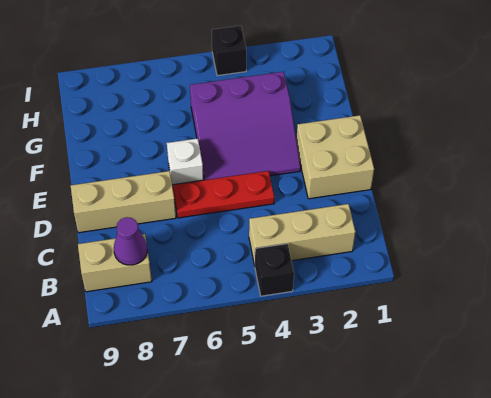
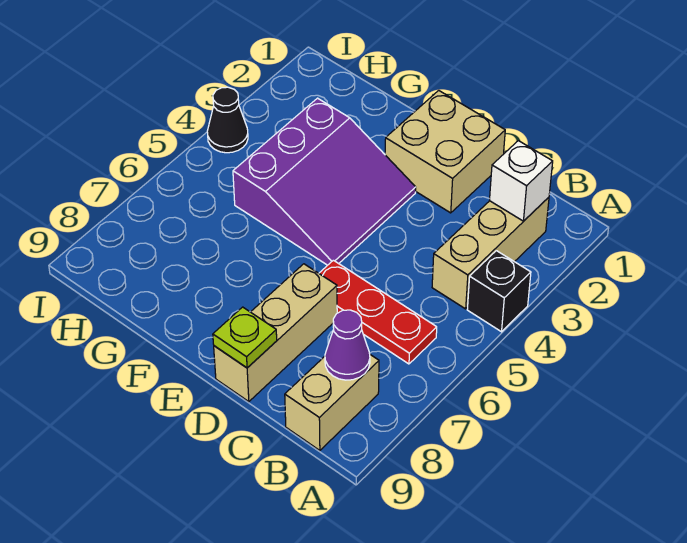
red plate D4:D6 level 1 -> red plate B6:D6 level 1
none -> lime plate D9 level 2
white brick E6 level 1 -> white brick B2 level 2
black brick I4 level 1 -> black cone I4 level 1

